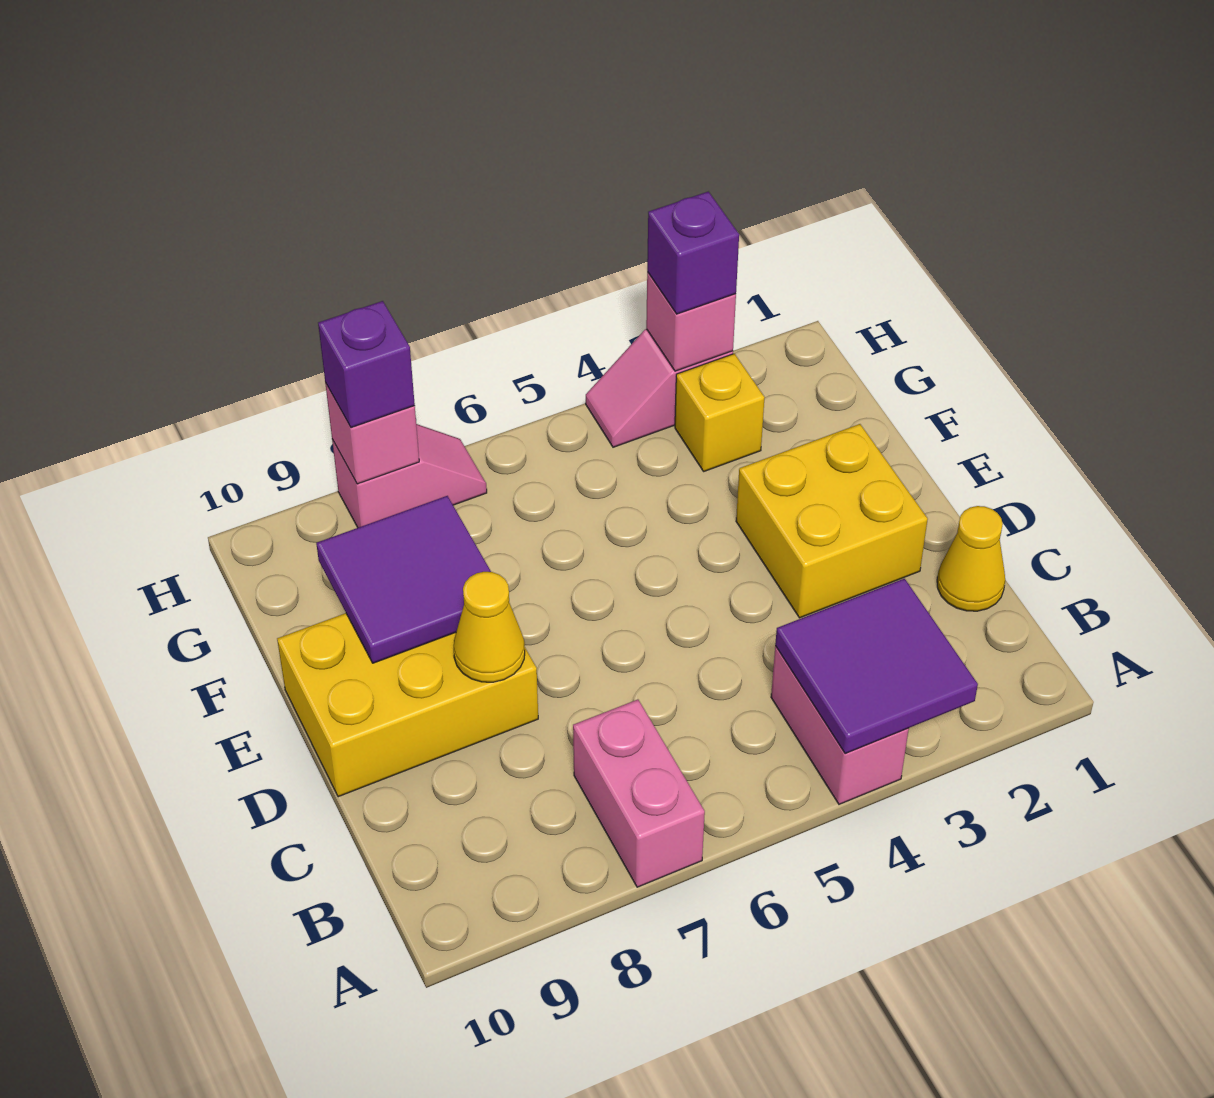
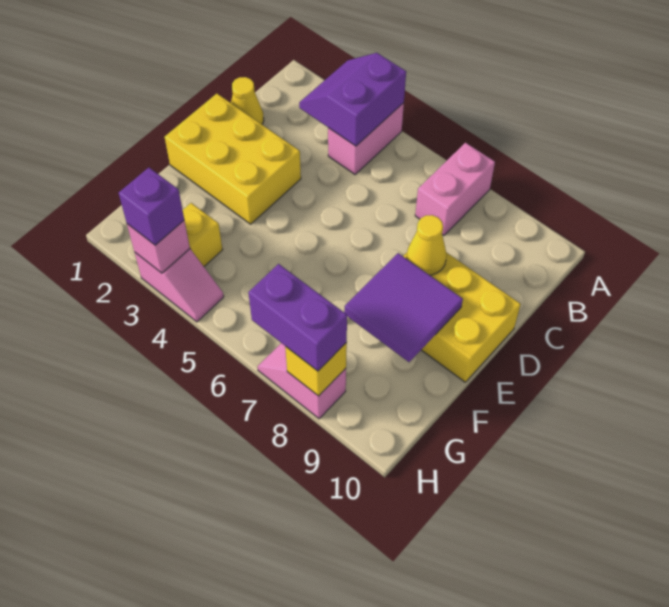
purple tile A3:B4 level 2 -> purple slope A3:B4 level 2 top 4
yellow brick D2:E3 level 1 -> yellow brick D1:E3 level 1
pink brick H8 level 2 -> yellow brick H8 level 2
purple brick H8 level 3 -> purple brick H7:H8 level 3

